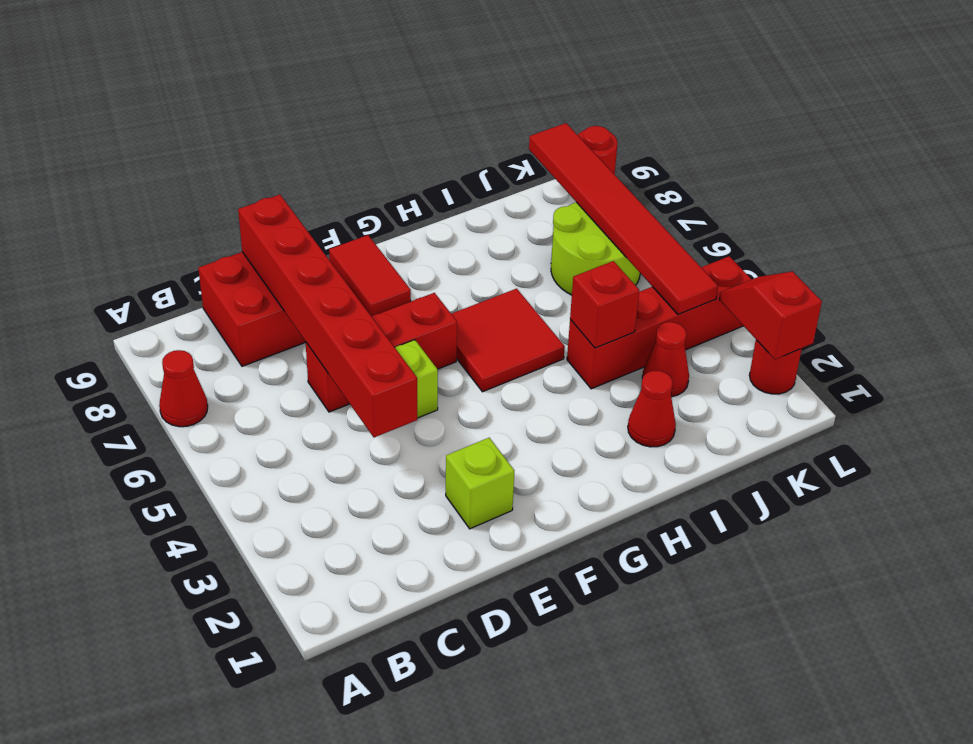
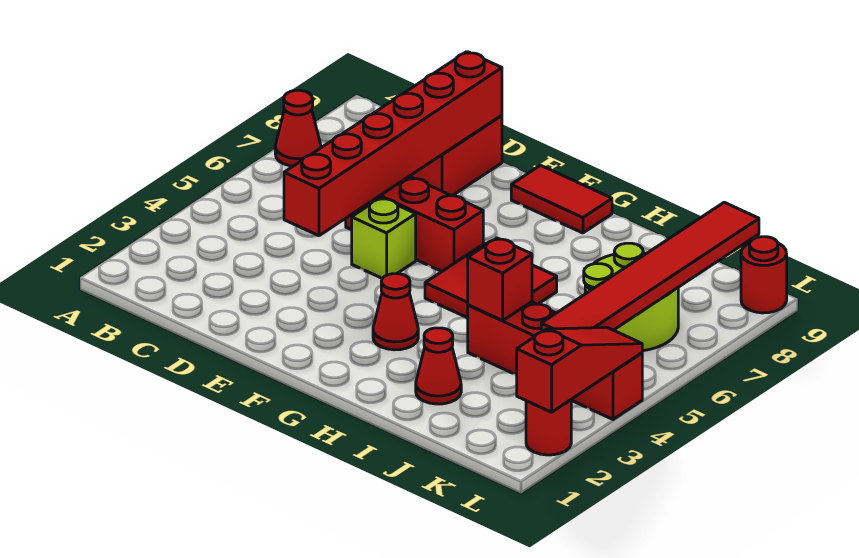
lime brick E2 level 1 -> none
red tile F8:F9 level 1 -> red tile F9:G9 level 1
red cone J3 level 1 -> red cone G3 level 1
red slope L2:L3 level 2 top 2 -> red slope L2:L4 level 2 top 2

